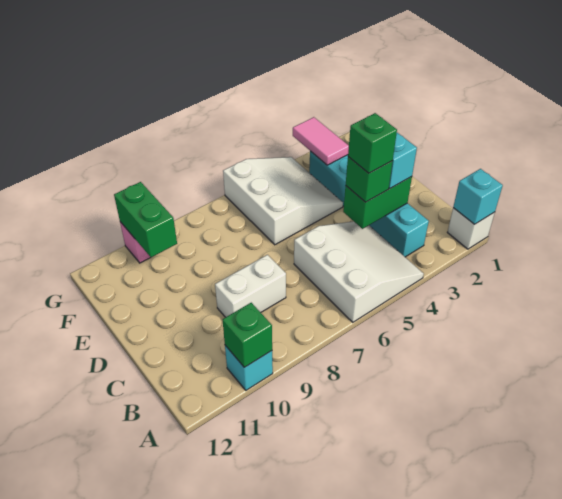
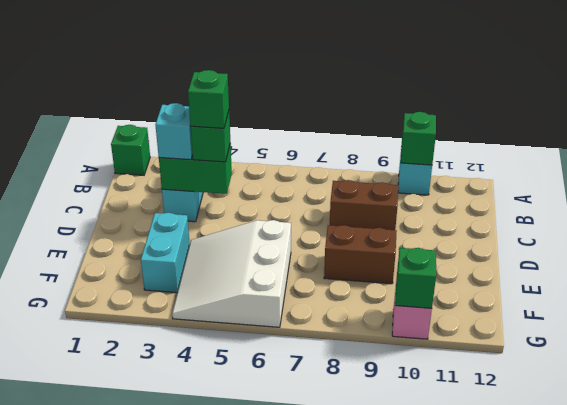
white brick A1 level 1 -> green brick A1 level 1
cyan brick A1 level 2 -> none
white slope A4:C6 level 1 top 6 -> none
white brick C8:C9 level 1 -> brown brick C8:C9 level 1
none -> brown brick E8:E9 level 1
pink tile F3:G3 level 2 -> none
green brick F10:G10 level 2 -> green brick G10 level 2

